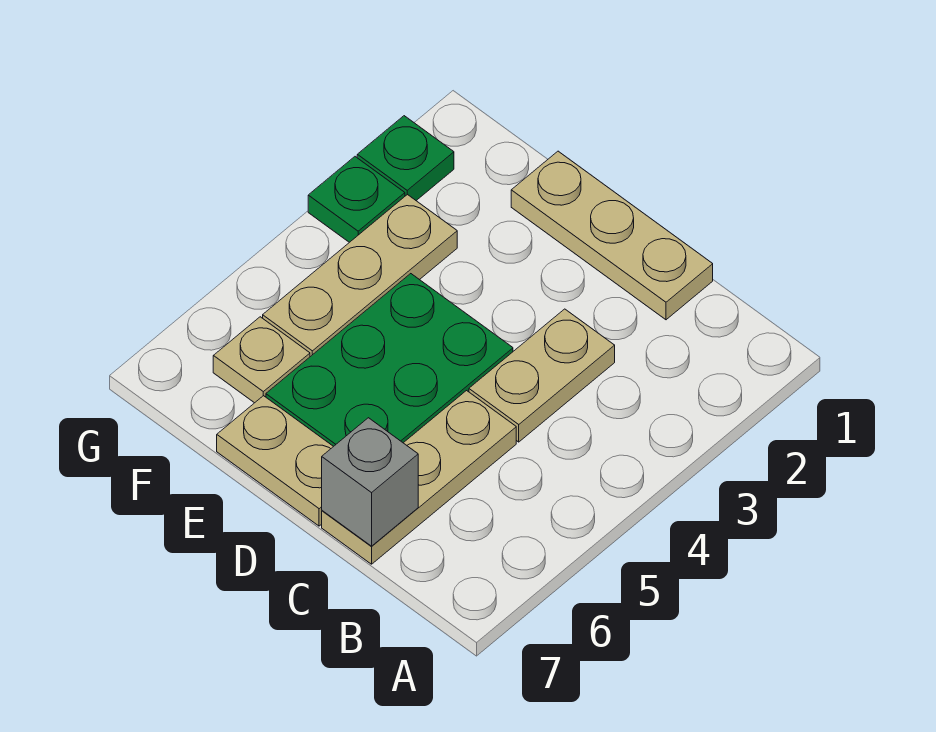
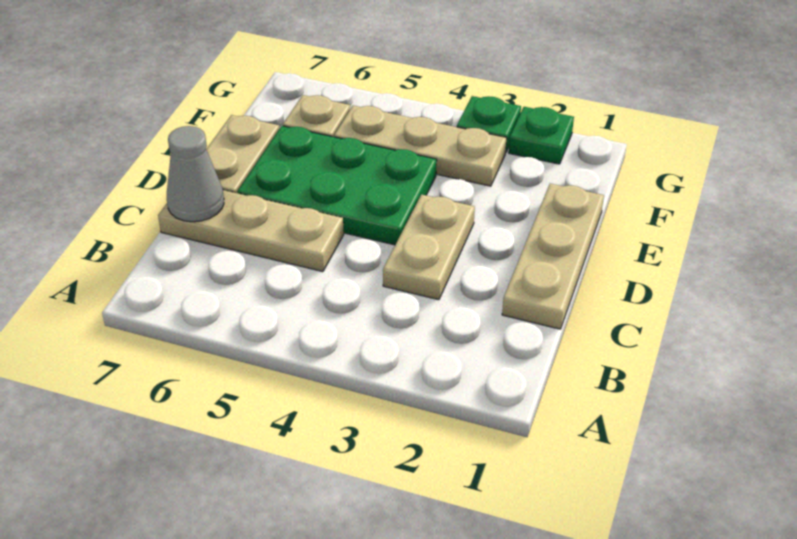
tan plate C3:C4 level 1 -> tan plate C3:D3 level 1
grey brick C7 level 2 -> grey cone C7 level 2

